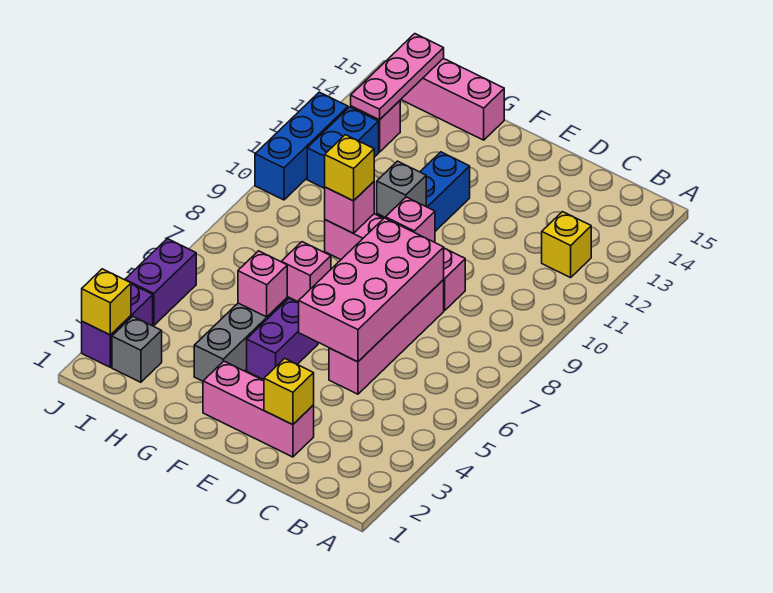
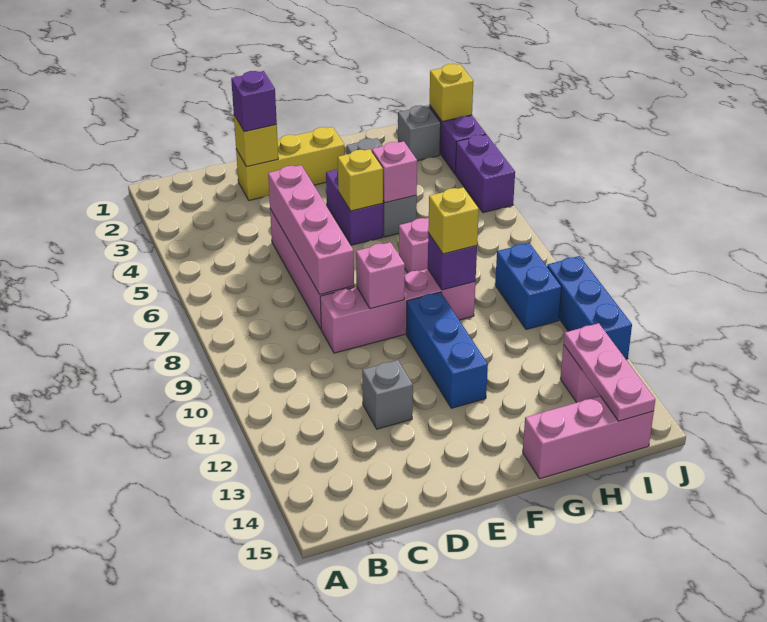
yellow brick B12 level 1 -> yellow brick F5 level 2
pink brick D2:F2 level 1 -> yellow brick D2:F2 level 1
none -> purple brick D2 level 3
pink brick D5:E8 level 2 -> pink brick D5:D8 level 2
grey brick F10 level 2 -> grey brick D12 level 1
pink brick G9 level 2 -> purple brick G9 level 2
blue brick I11:I12 level 1 -> blue brick I9:I10 level 1

